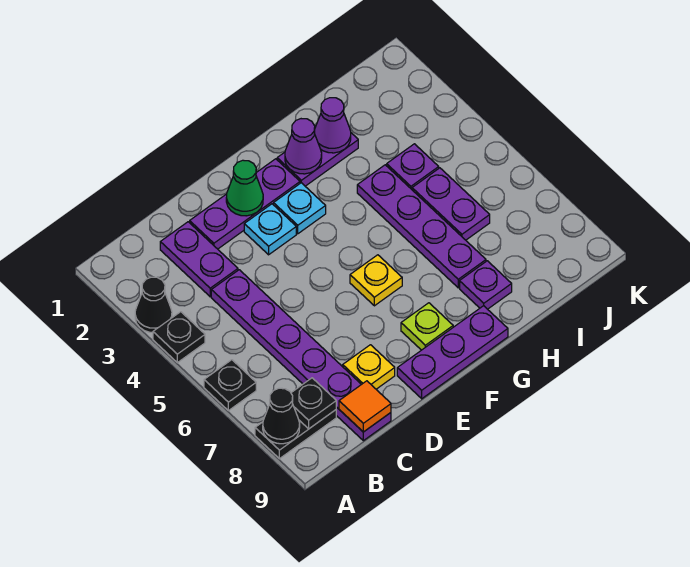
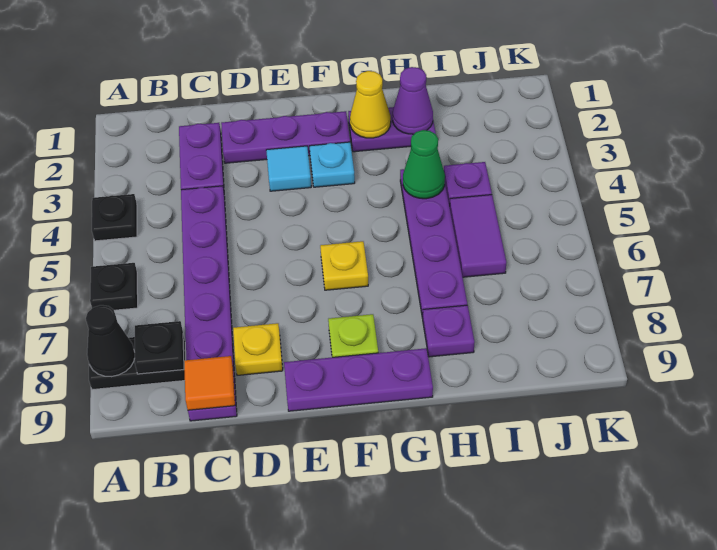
black cone A3 level 1 -> none
green cone E2 level 2 -> green cone H4 level 2
cyan plate E3 level 1 -> cyan tile E3 level 1
purple cone G2 level 2 -> yellow cone G2 level 2
purple plate I5:I6 level 1 -> purple tile I5:I6 level 1

